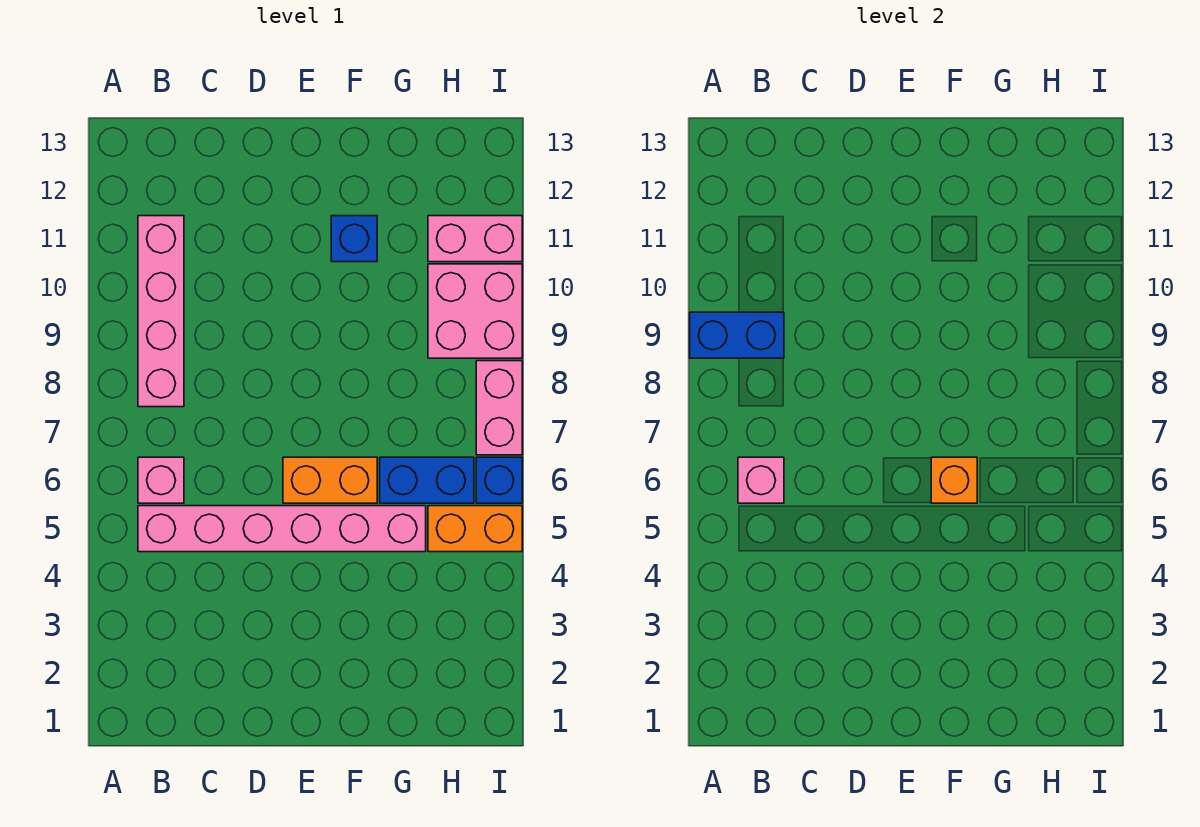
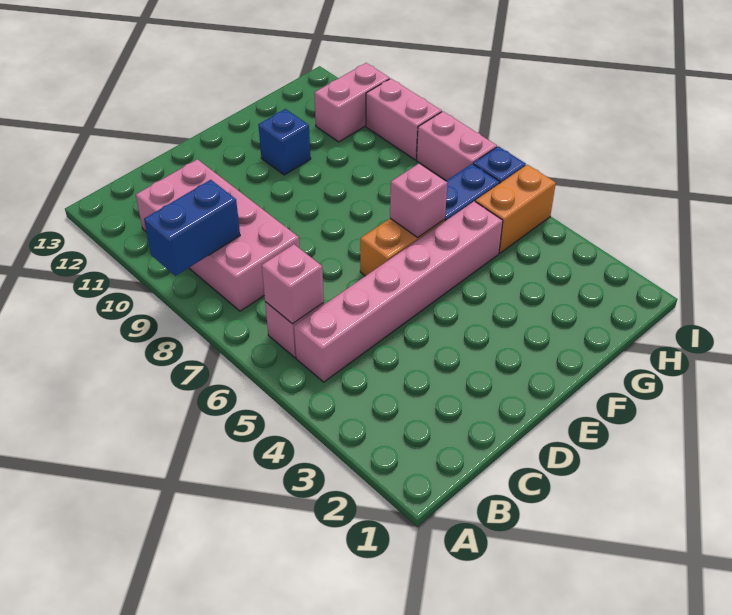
pink brick B8:B11 level 1 -> pink brick B8:C11 level 1
orange brick F6 level 2 -> pink brick F6 level 2
pink brick H9:I10 level 1 -> pink brick I9:I10 level 1

